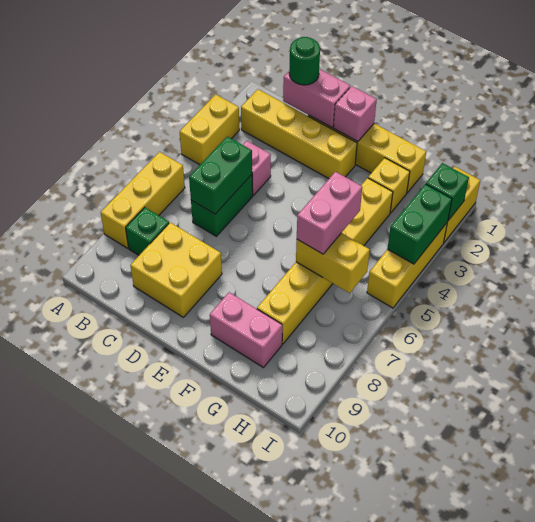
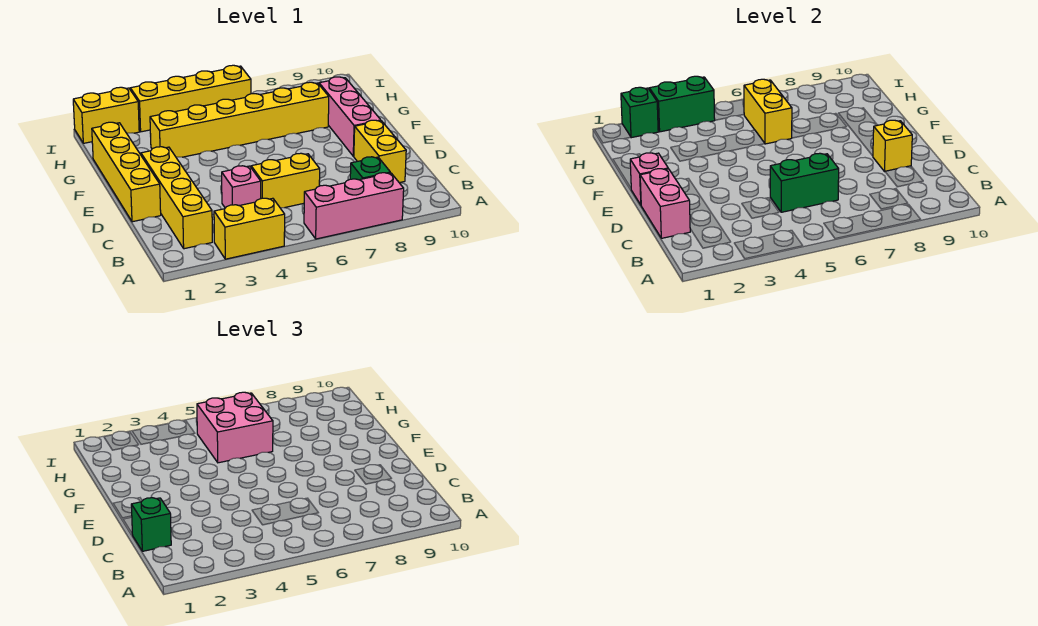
yellow brick A6:A8 level 1 -> pink brick A6:A8 level 1
green round brick C1 level 3 -> green brick C1 level 3
green brick C5:C6 level 1 -> yellow brick C5:C6 level 1
yellow brick C8:D9 level 1 -> yellow brick C9:D9 level 1
pink brick F9:G9 level 1 -> pink brick E9:G9 level 1
yellow brick G2 level 1 -> yellow brick D9 level 2
pink brick G5:G6 level 3 -> pink brick G5:H6 level 3
yellow brick I3:I5 level 1 -> yellow brick I3:I6 level 1

